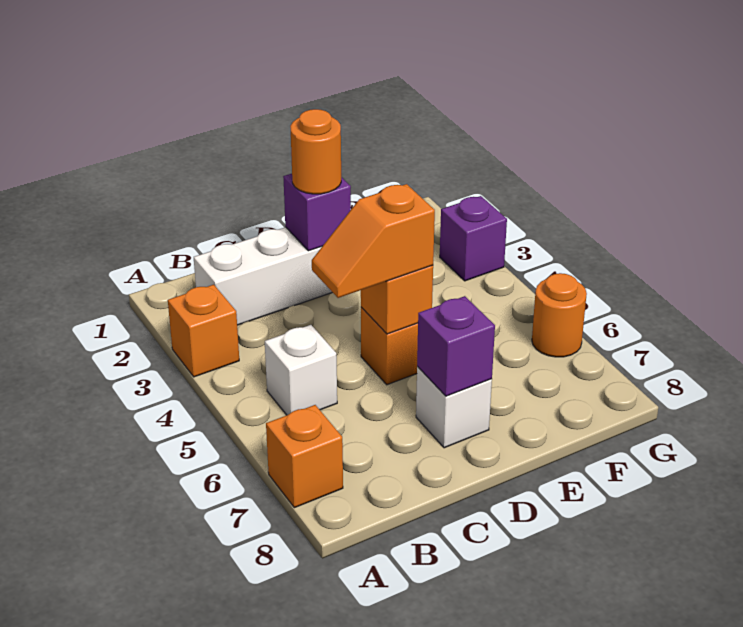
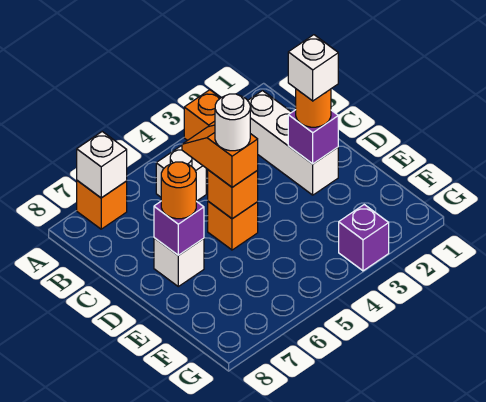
none -> white brick A7 level 2
none -> white brick D2 level 4
none -> white round brick D5 level 4
orange round brick G6 level 1 -> orange round brick D7 level 3

